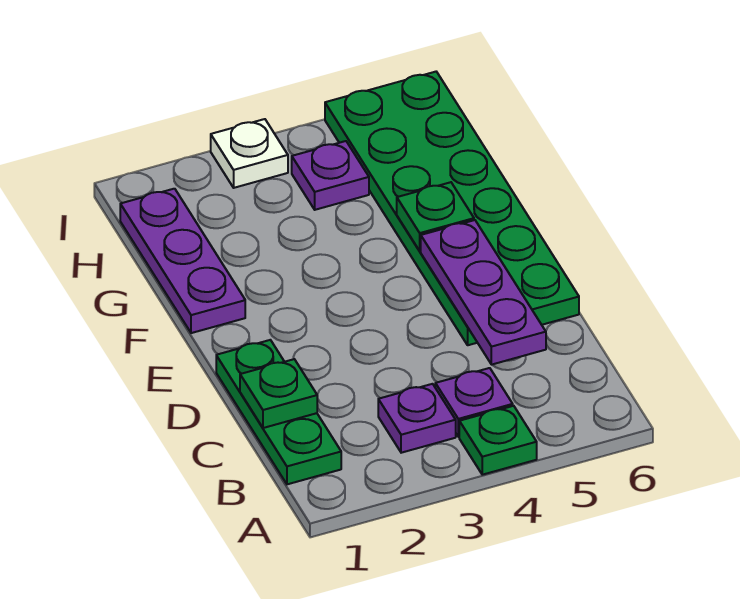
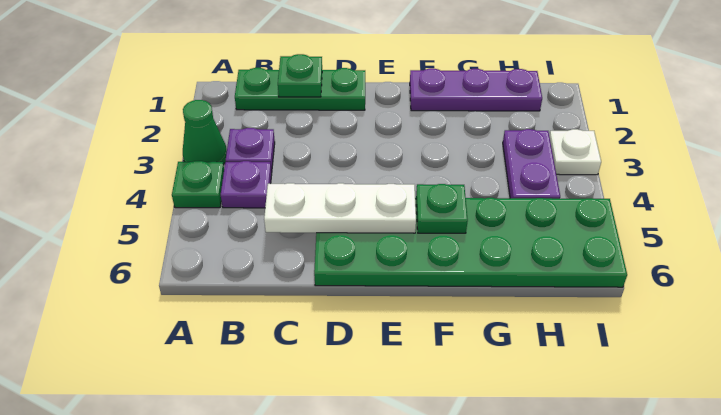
none -> green cone A3 level 1
purple plate C5:E5 level 2 -> white plate C5:E5 level 2
purple plate H4 level 1 -> purple plate H3:H4 level 1

